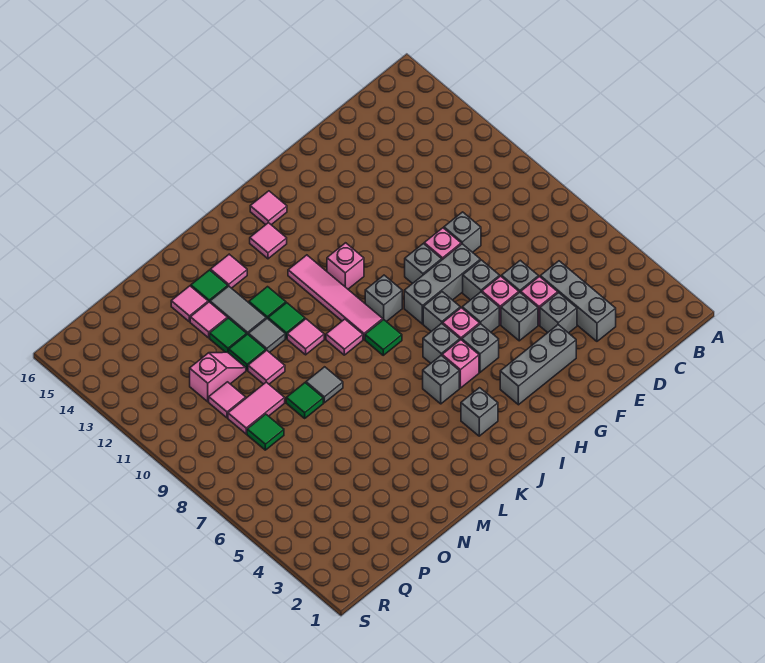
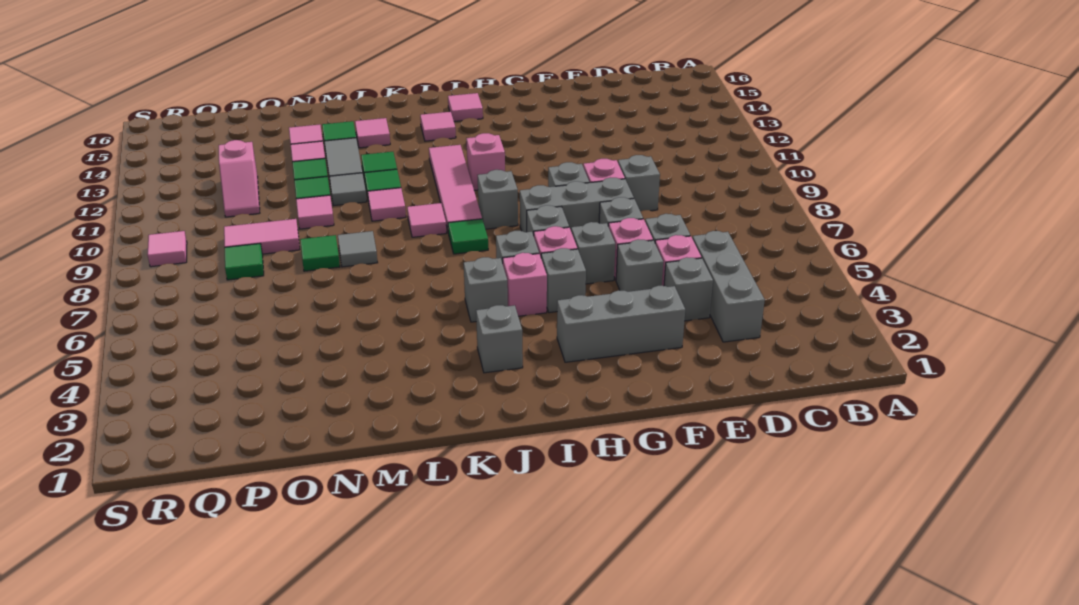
pink slope O11:P11 level 1 top P -> pink slope P11:P12 level 1 top 12
pink tile P10 level 1 -> pink tile R9 level 1

